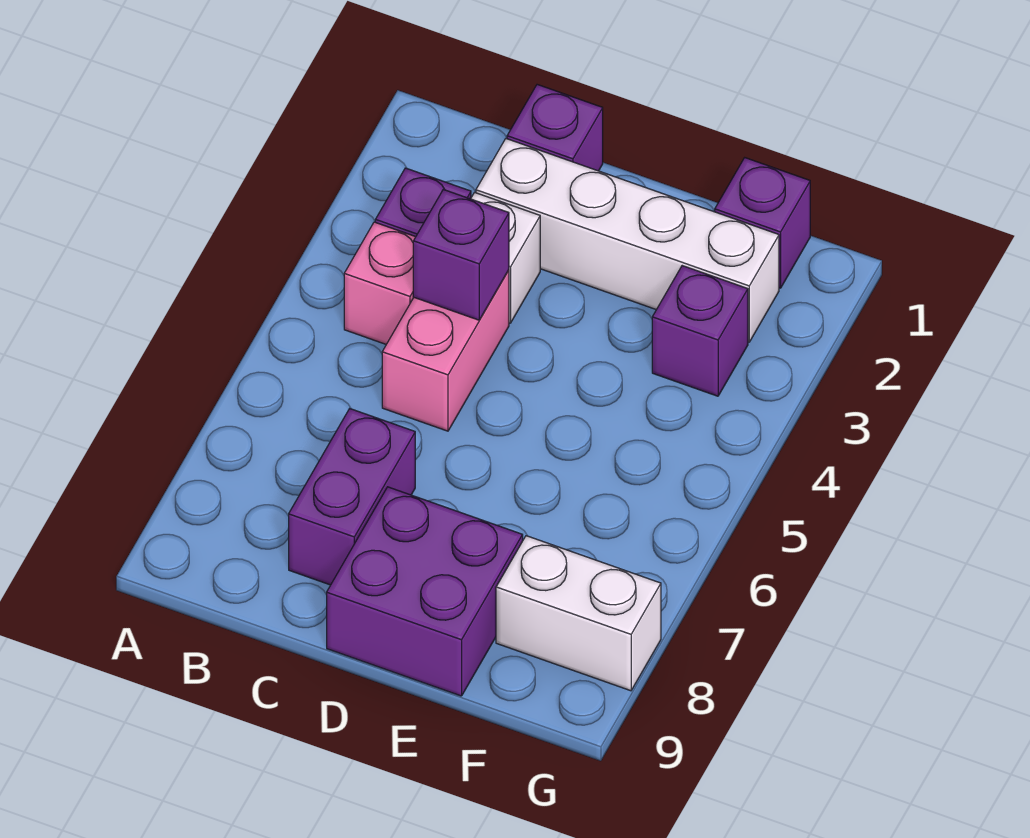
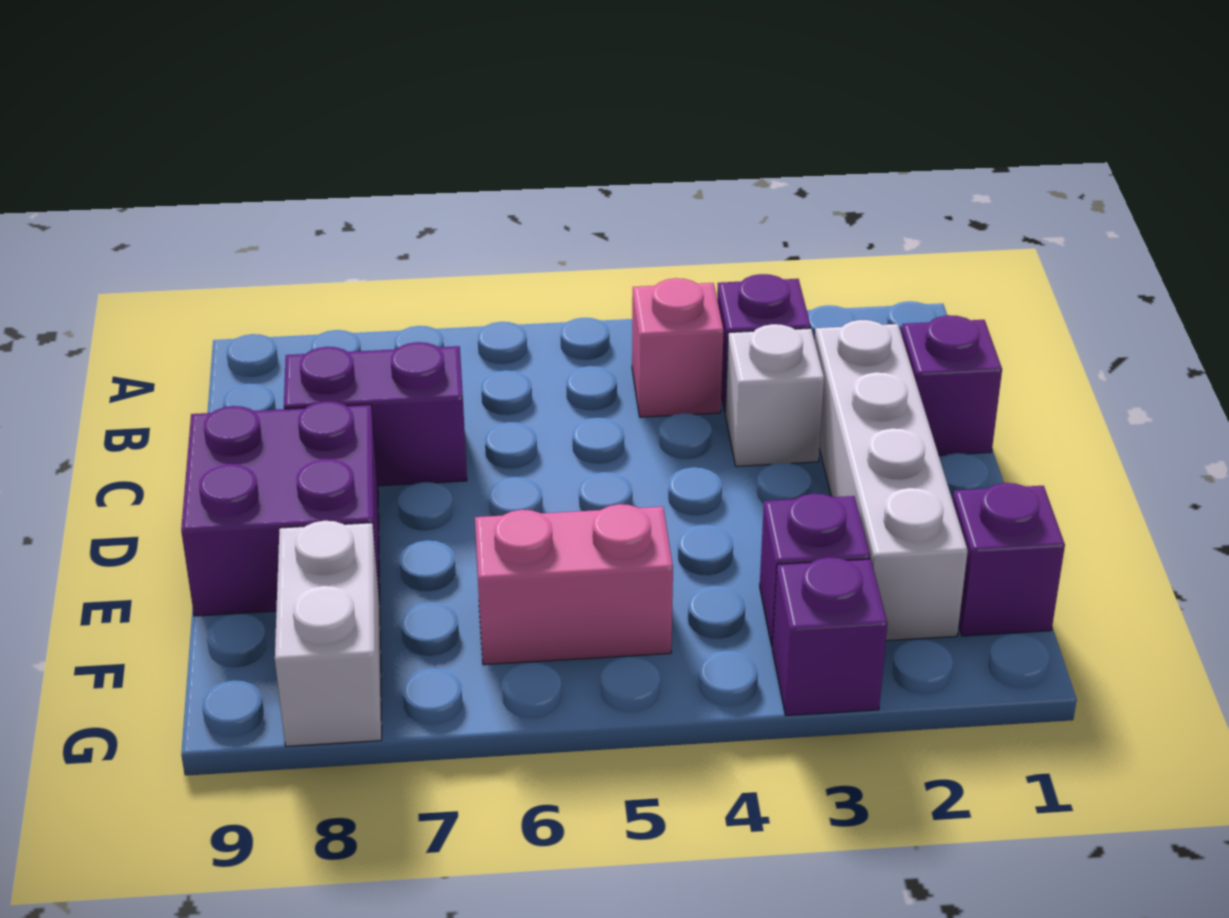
pink brick C4:C5 level 1 -> pink brick F5:F6 level 1
purple brick C4 level 2 -> purple brick G3 level 1

